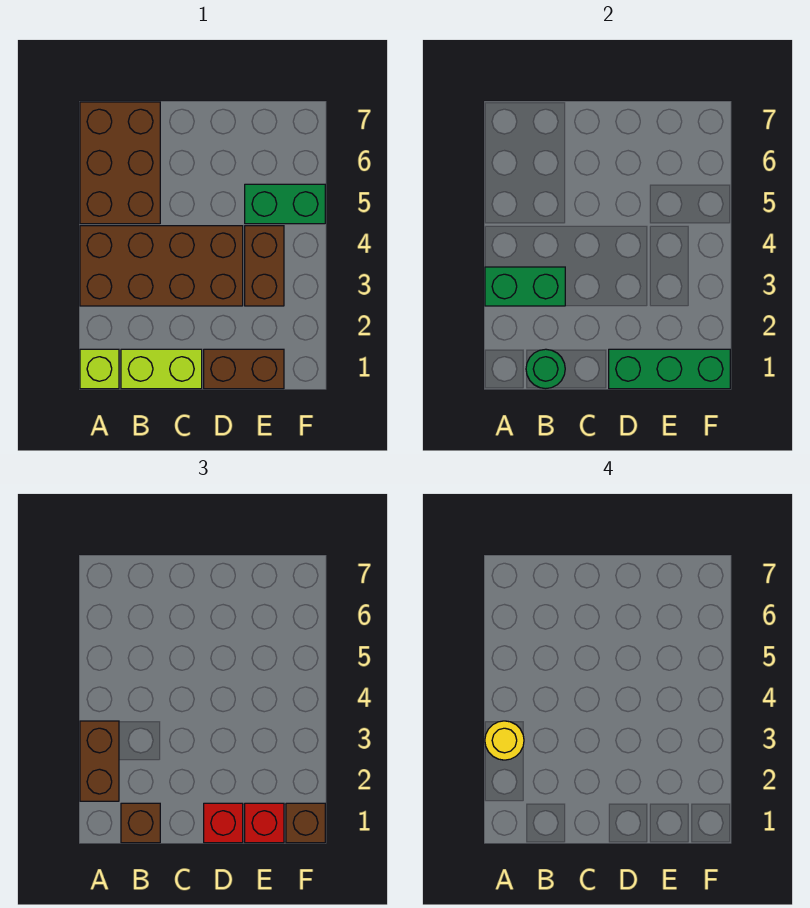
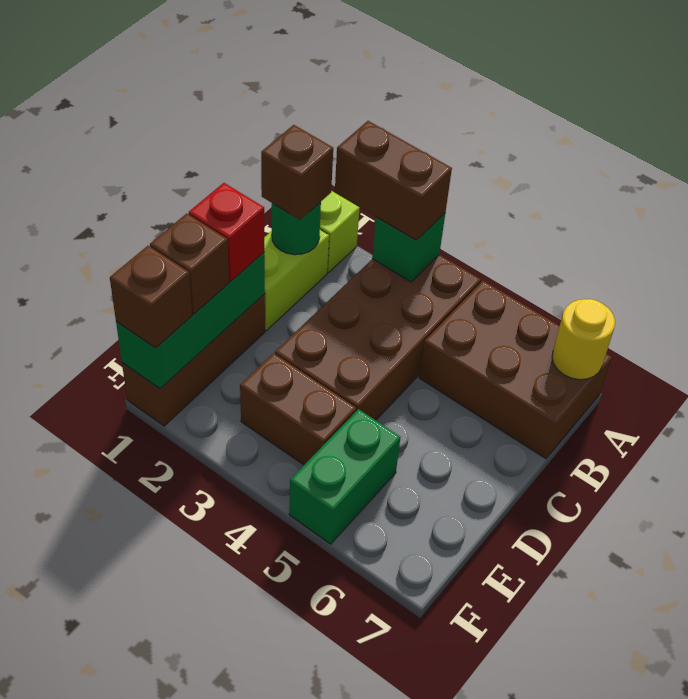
green brick A3:B3 level 2 -> green brick A3 level 2
yellow round brick A3 level 4 -> yellow round brick A7 level 2
brown brick D1:E1 level 1 -> brown brick D1:F1 level 1
red brick E1 level 3 -> brown brick E1 level 3

